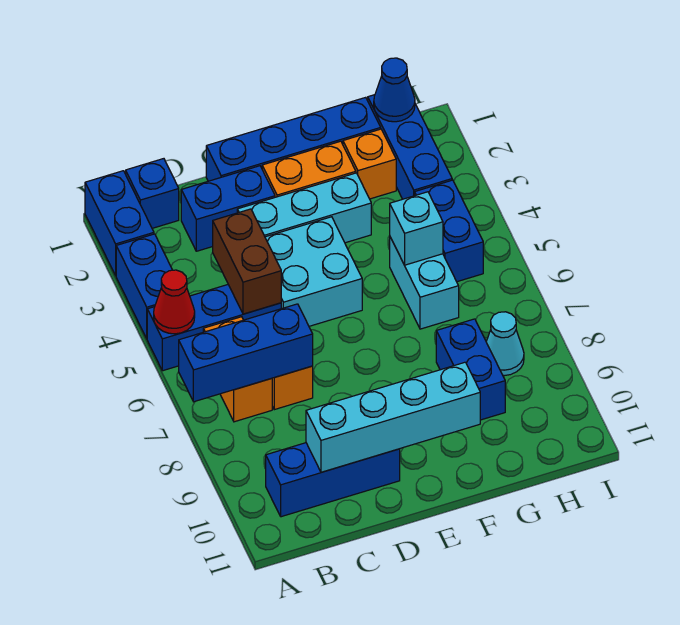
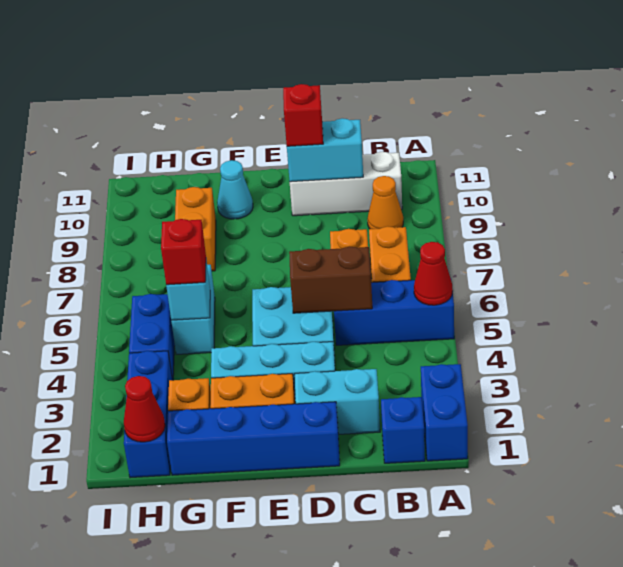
blue brick A3:A4 level 1 -> none
blue brick A7:C7 level 2 -> none
none -> orange cone B9 level 1
blue brick B10:D10 level 1 -> white brick B10:D10 level 1
blue brick C2:D2 level 1 -> cyan brick C2:D2 level 1
brown brick C4:C5 level 2 -> brown brick C5:D5 level 2
cyan brick C10:F10 level 2 -> cyan brick C10:D10 level 2
none -> red brick D10 level 3
none -> red brick G5 level 3
blue brick G8:G9 level 1 -> orange brick G8:G9 level 1
blue cone H1 level 2 -> red cone H1 level 2
cyan cone H8 level 1 -> cyan cone F10 level 1

